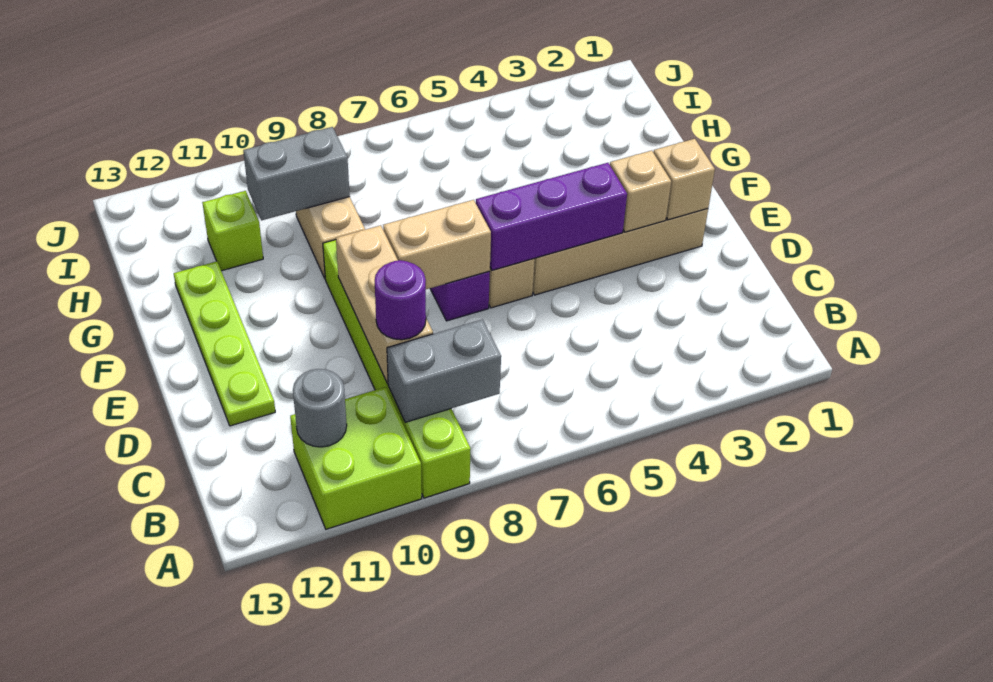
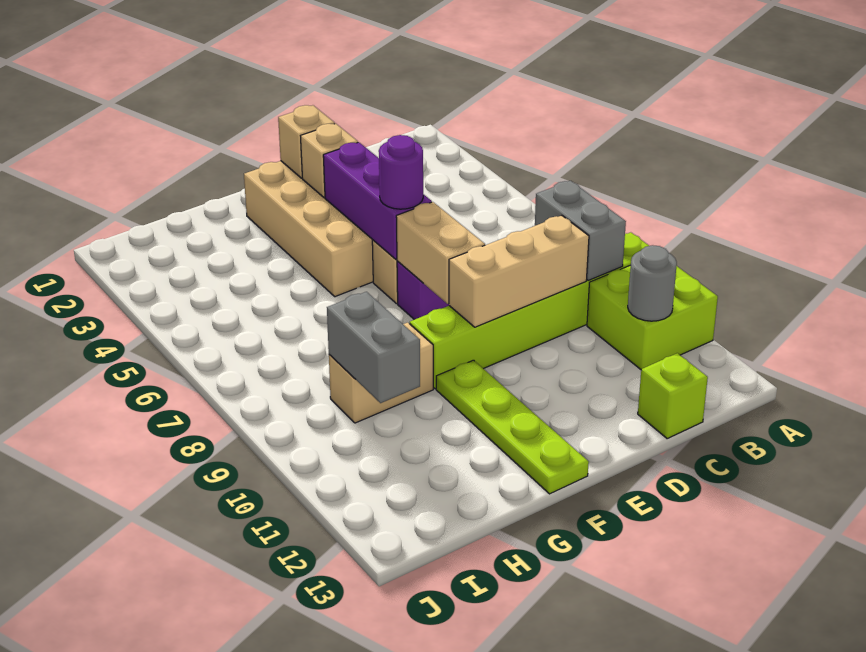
purple round brick C9 level 3 -> purple round brick E6 level 3
lime plate D12:G12 level 1 -> lime plate F10:F13 level 1
lime brick H11 level 1 -> lime brick C13 level 1

